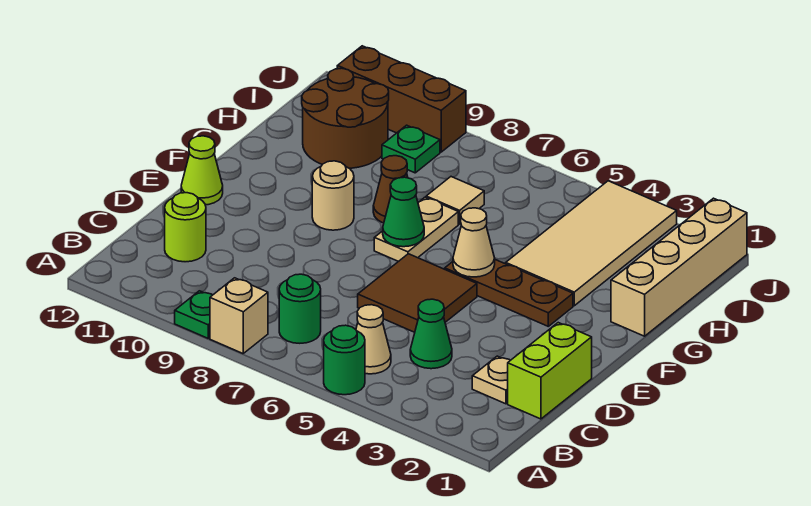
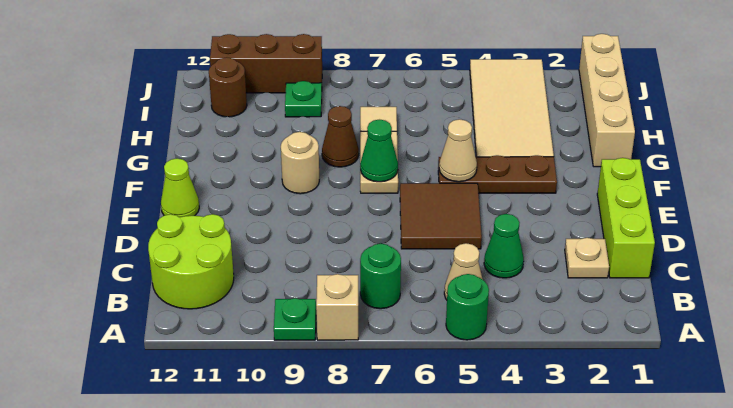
lime brick C1:D1 level 1 -> lime brick C1:E1 level 1
lime round brick C11 level 1 -> lime round brick B11:C12 level 1
brown round brick H10:I11 level 1 -> brown round brick I11 level 1

